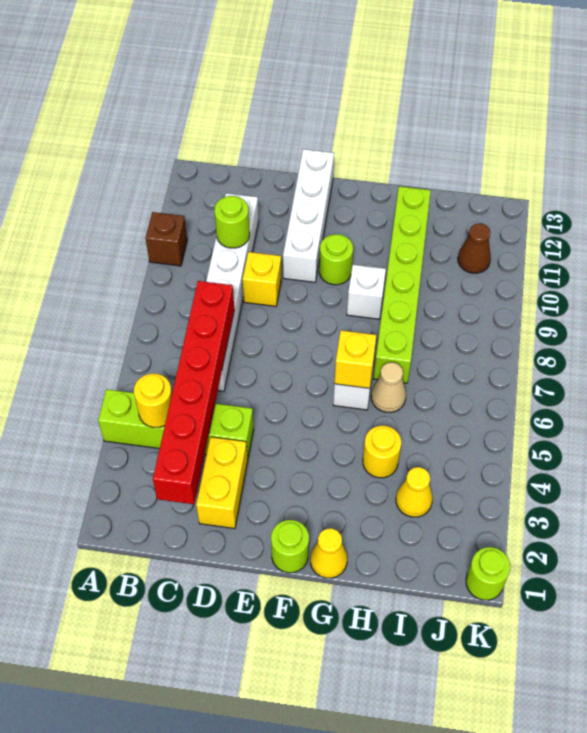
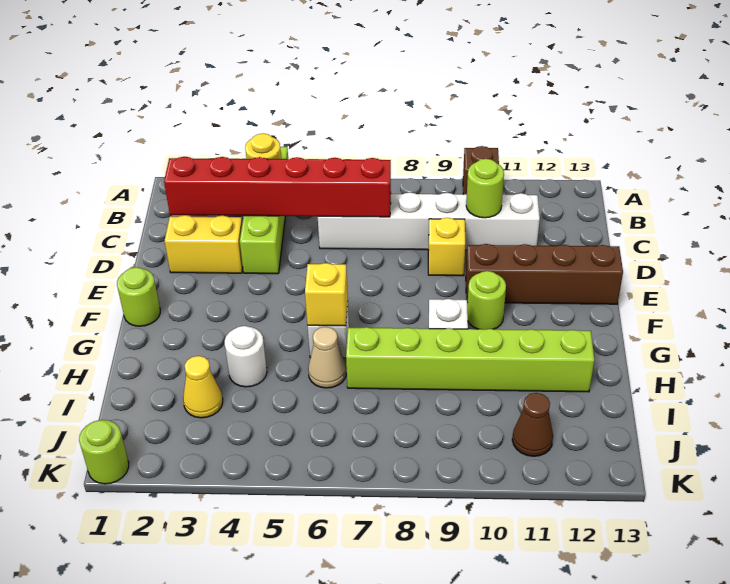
white brick E10:E13 level 1 -> brown brick E10:E13 level 1
yellow cone G1 level 1 -> none
yellow round brick H4 level 1 -> white round brick H4 level 1

